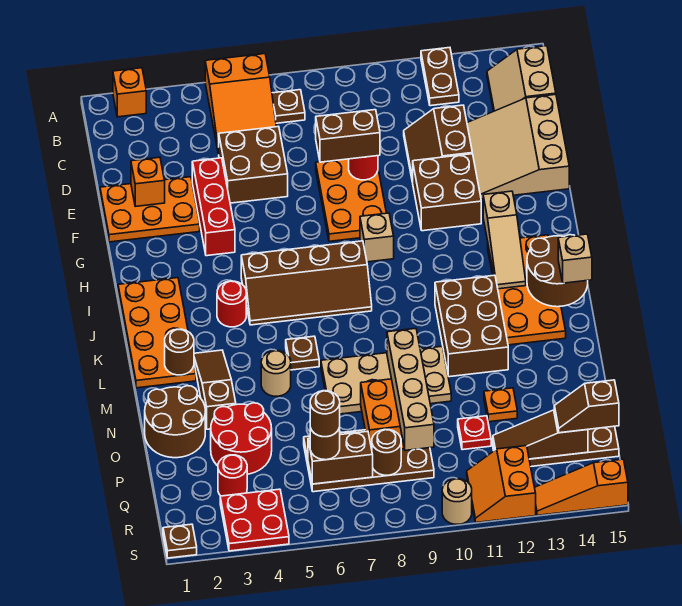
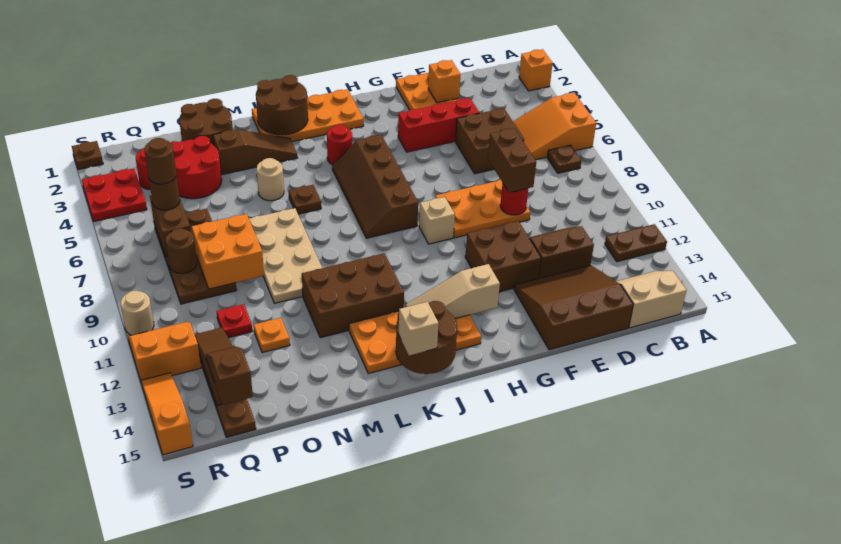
tan slope D13:F15 level 1 top 15 -> brown slope D13:F15 level 1 top 15
brown round brick L2 level 2 -> brown round brick K1:L2 level 2
tan brick N9:Q9 level 3 -> none

